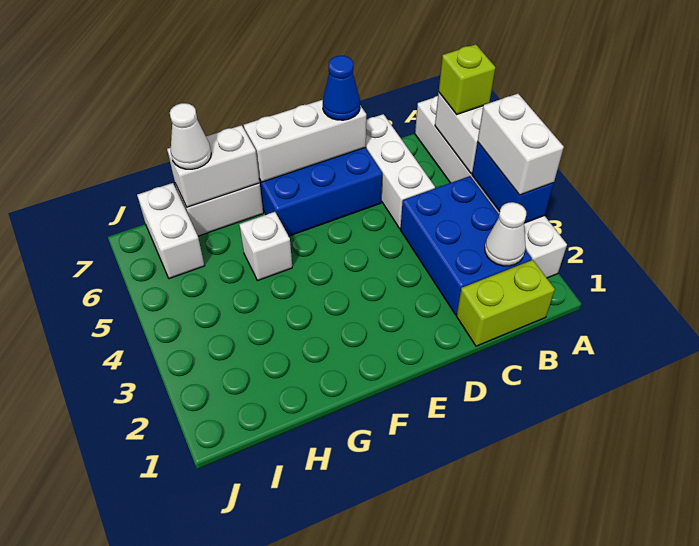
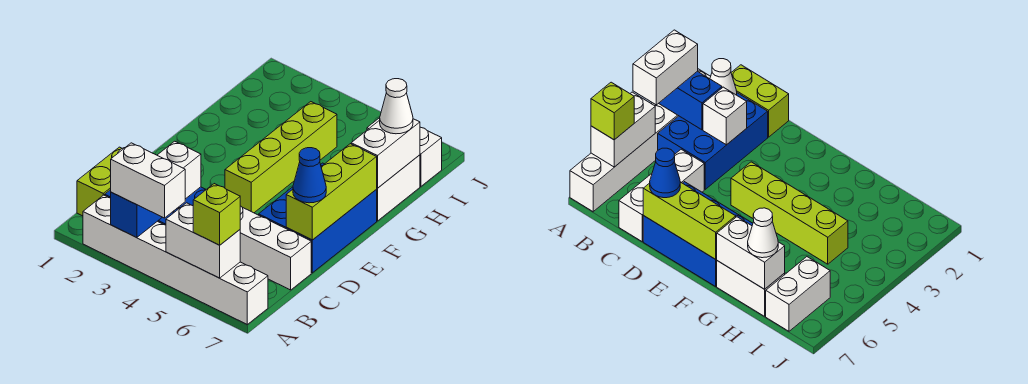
blue brick A3:A4 level 2 -> blue brick A3:B3 level 2
white brick D7:F7 level 2 -> lime brick D7:F7 level 2
none -> lime brick E4:H4 level 1
white brick G5 level 1 -> white brick C3 level 2

